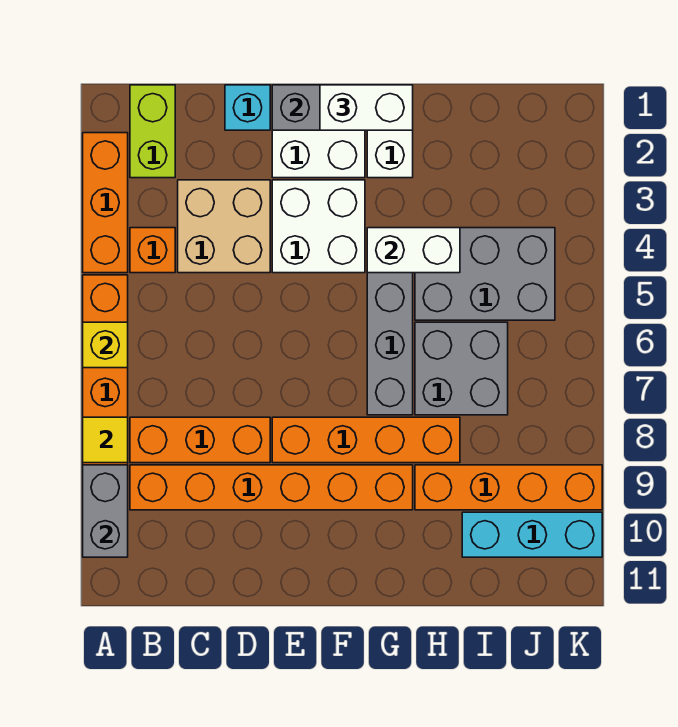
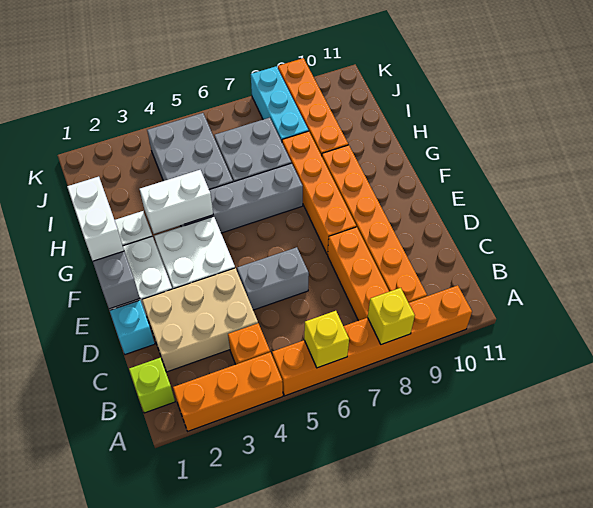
yellow tile A8 level 2 -> yellow brick A8 level 2
grey brick A9:A10 level 2 -> grey brick D5:D6 level 1
lime brick B1:B2 level 1 -> lime brick B1 level 1
tan brick C3:D4 level 1 -> tan brick C2:D4 level 1
white brick G4:H4 level 2 -> white brick G3:G4 level 2
cyan brick I10:K10 level 1 -> cyan brick I8:K8 level 1

